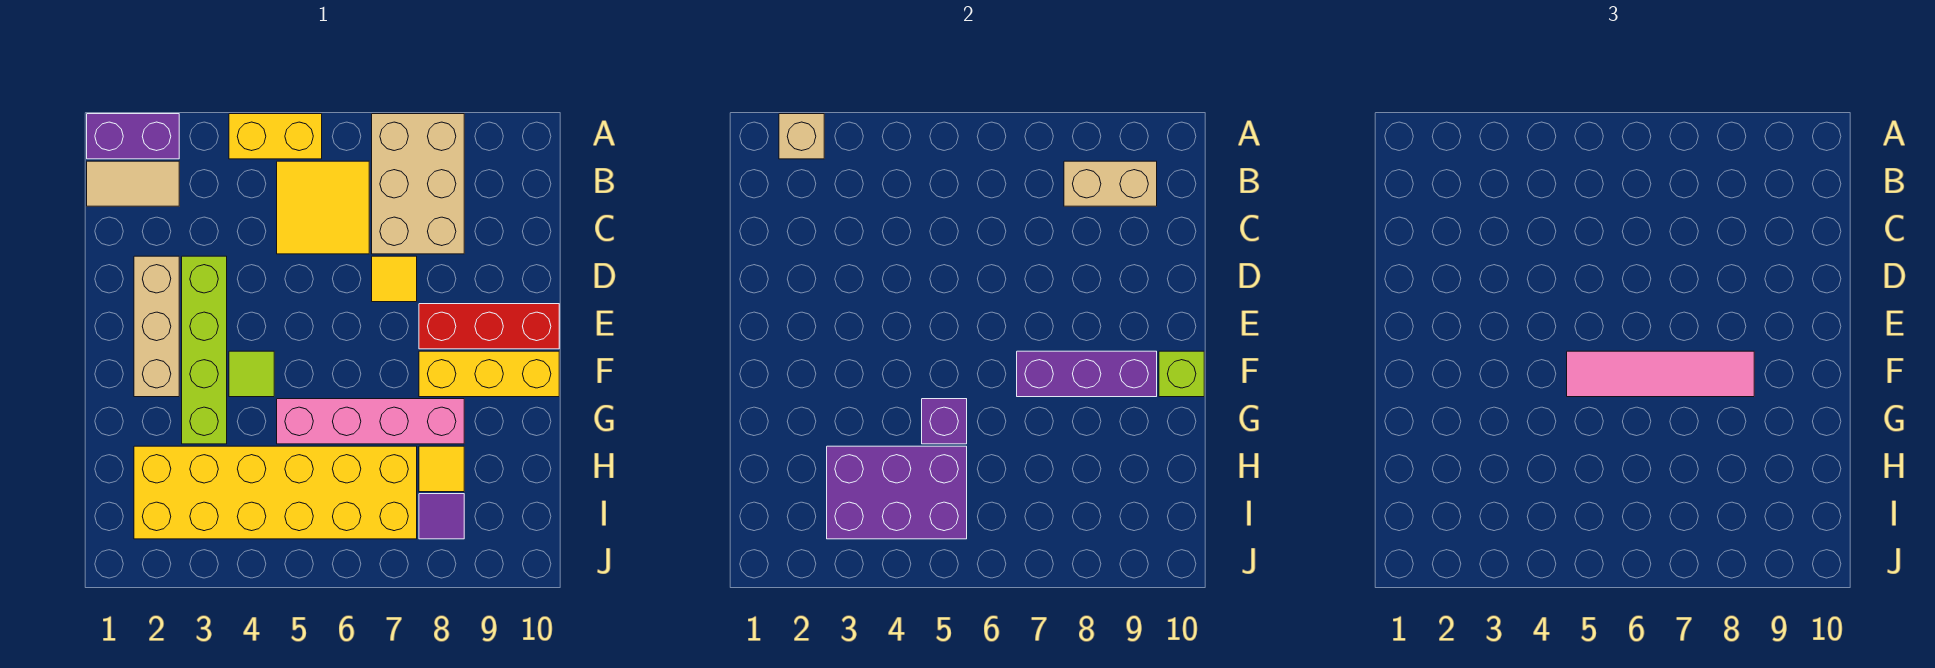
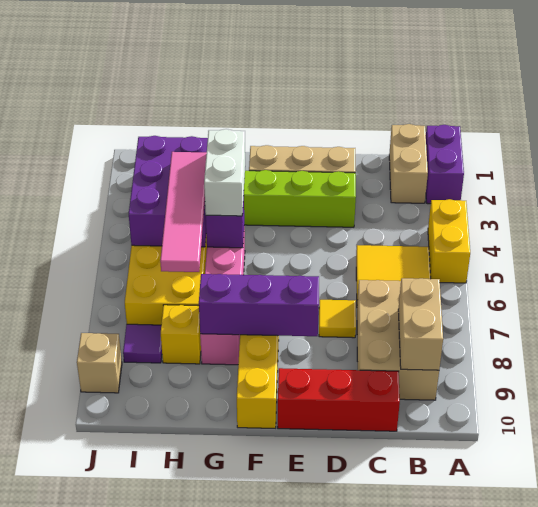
tan brick A2 level 2 -> tan brick J9 level 1
tan brick A7:C8 level 1 -> tan brick B7:C9 level 1
tan tile B1:B2 level 1 -> tan brick B1:B2 level 1
red brick E8:E10 level 1 -> red brick C10:E10 level 1
lime tile F4 level 1 -> none
pink tile F5:F8 level 3 -> pink tile H4:H7 level 3
purple brick F7:F9 level 2 -> purple brick E8:G8 level 2
lime brick F10 level 2 -> none
none -> white brick G4:G5 level 3
yellow tile H8 level 1 -> yellow brick H8 level 1

